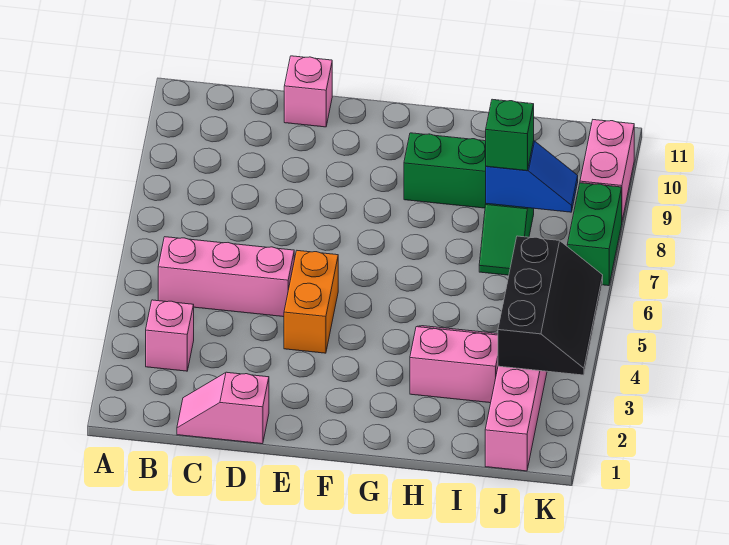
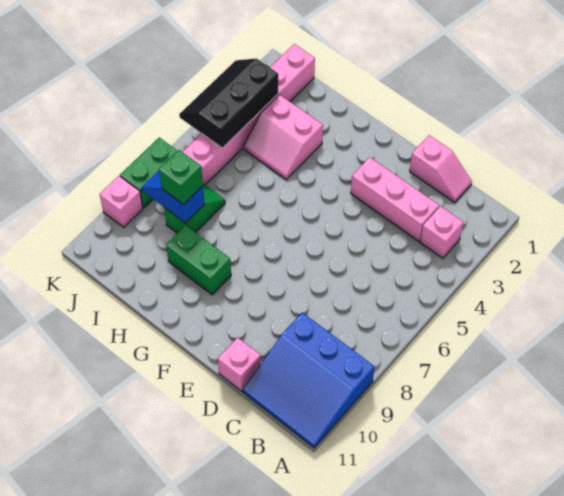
none -> blue slope A9:C11 level 1 top 9
pink brick B5:D5 level 1 -> pink brick C3:E3 level 1
orange brick E4:E5 level 1 -> none
pink brick K9:K10 level 1 -> pink brick K9 level 1

